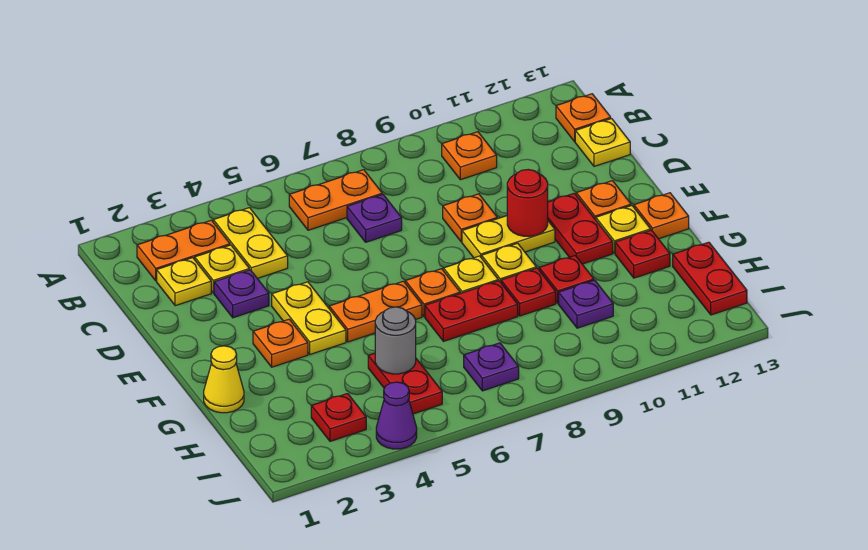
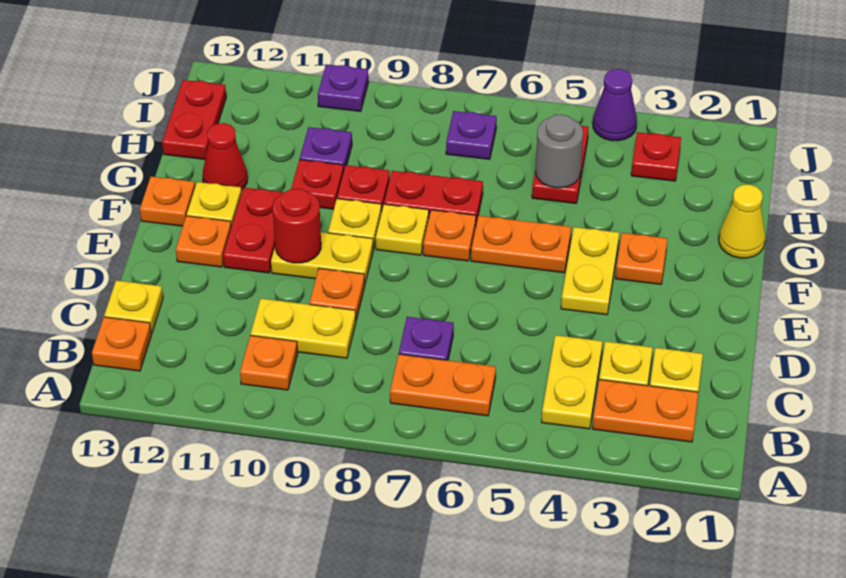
none -> yellow plate C9:C10 level 1
purple plate D3 level 1 -> purple plate J10 level 1
red plate G12 level 1 -> red cone G12 level 1

